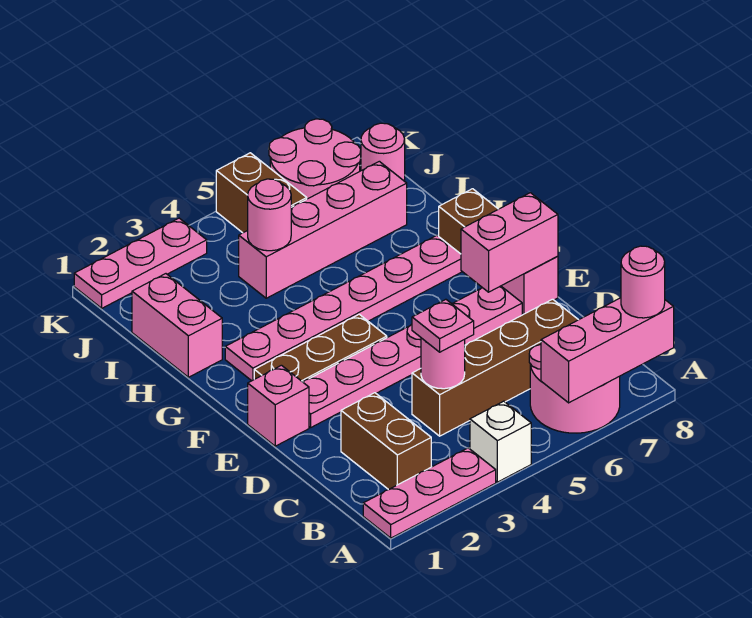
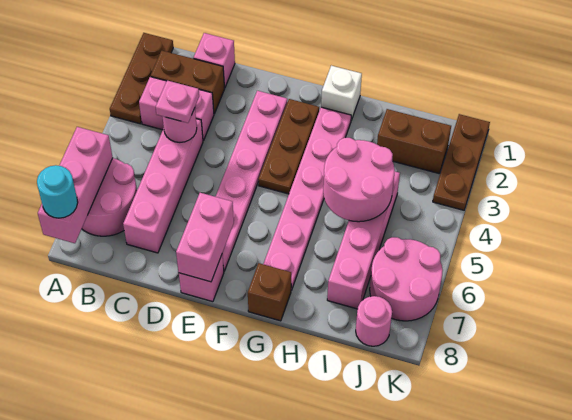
pink plate A1:A3 level 1 -> brown plate A1:A3 level 1
white brick A4 level 1 -> white brick G1 level 1
pink round brick A8 level 3 -> cyan round brick A8 level 3
brown brick C4:C7 level 1 -> pink brick C4:C7 level 1
pink brick E1 level 1 -> pink brick C1 level 1
pink brick H1:I1 level 1 -> pink brick B3:C3 level 1
pink round brick I4 level 2 -> pink round brick H4:I5 level 2
brown brick J5:K5 level 1 -> brown brick I2:J2 level 1
pink plate K1:K3 level 1 -> brown plate K1:K3 level 1

